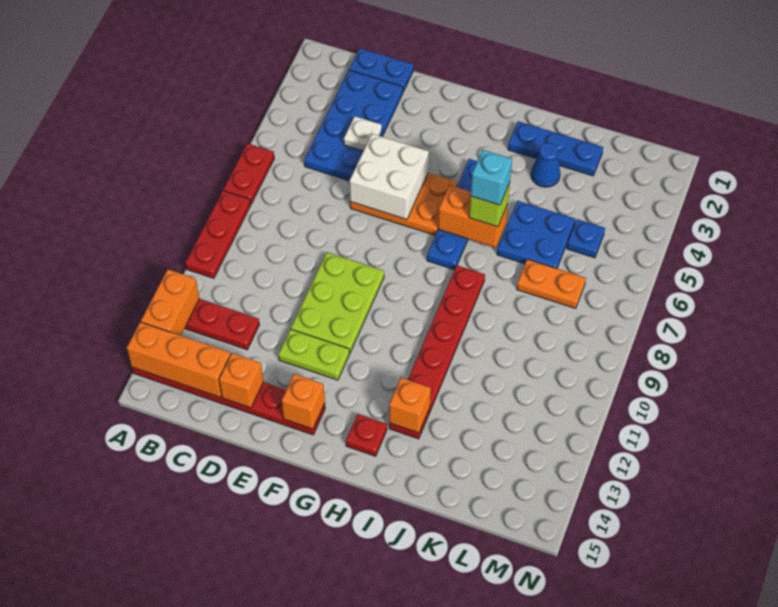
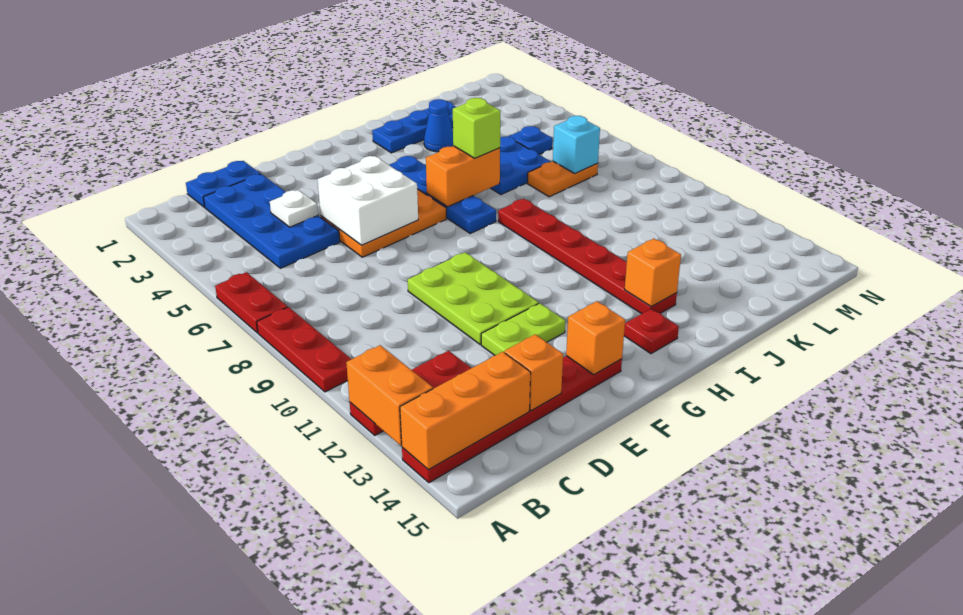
cyan brick I6 level 4 -> cyan brick L7 level 2

